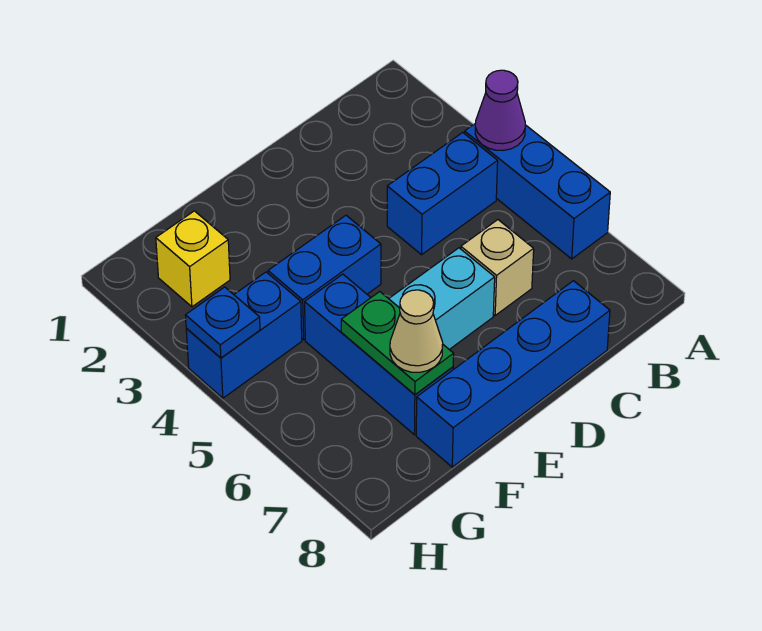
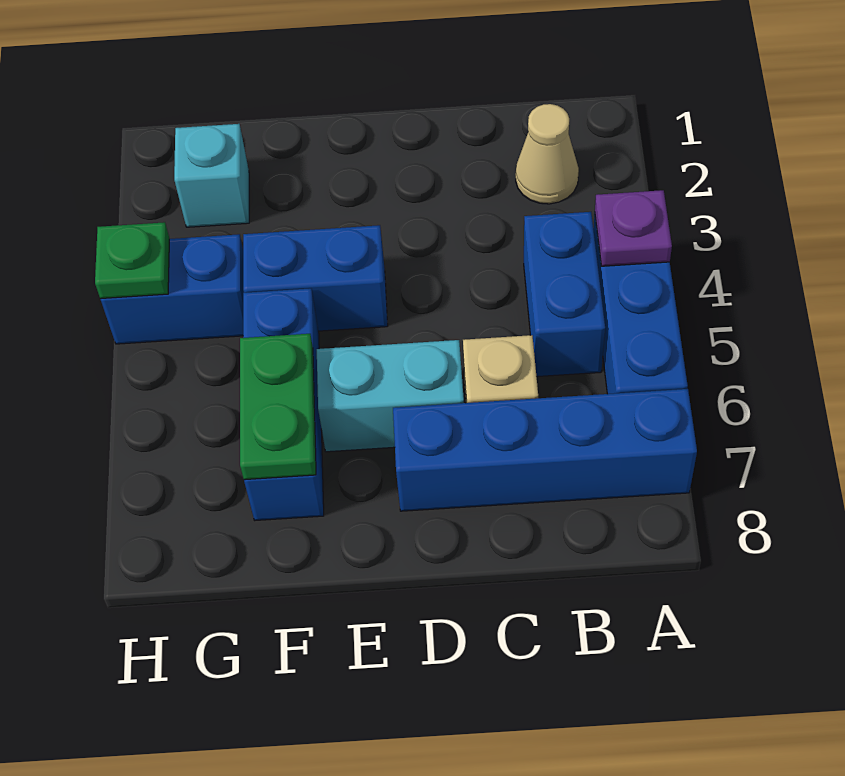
purple cone A4 level 2 -> purple plate A4 level 2
blue brick B4:C4 level 1 -> blue brick B4:B5 level 1
blue brick C8:F8 level 1 -> blue brick A7:D7 level 1
tan cone F7 level 3 -> tan cone B2 level 1
yellow brick G2 level 1 -> cyan brick G2 level 1
blue plate H4 level 2 -> green plate H4 level 2

